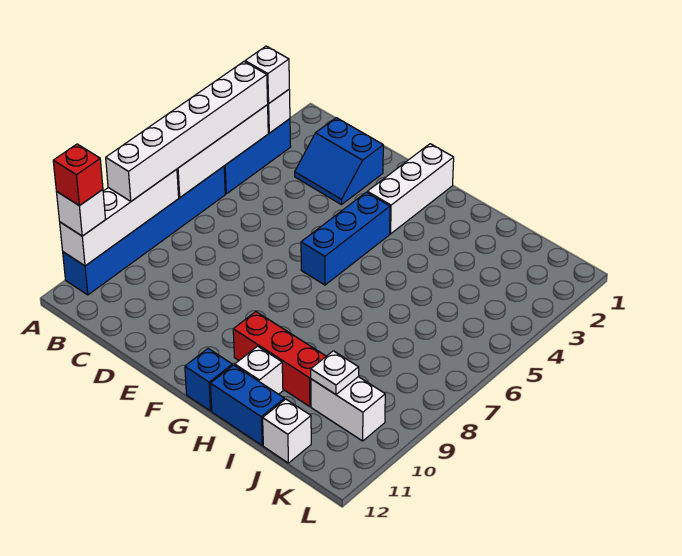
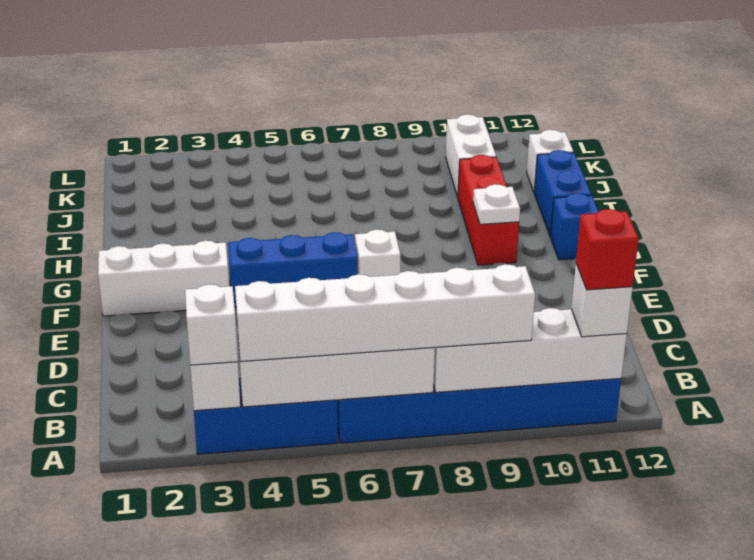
blue slope C2:D3 level 1 top 2 -> none
white brick H11 level 1 -> white brick F7 level 1
white plate J10 level 2 -> white plate G10 level 2

